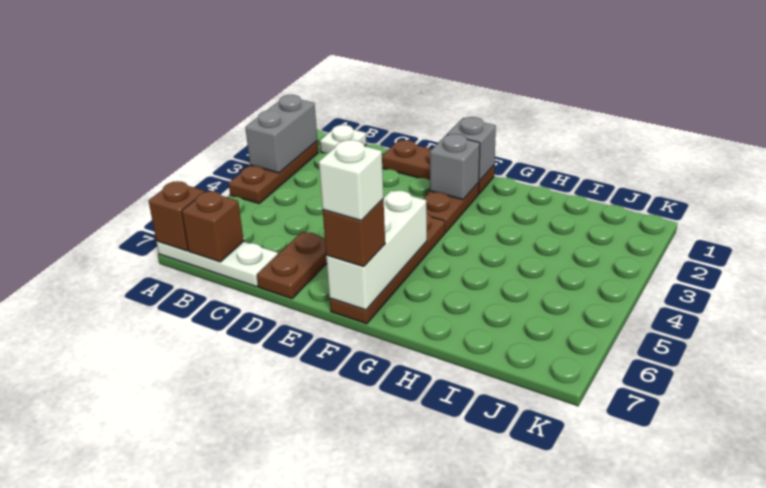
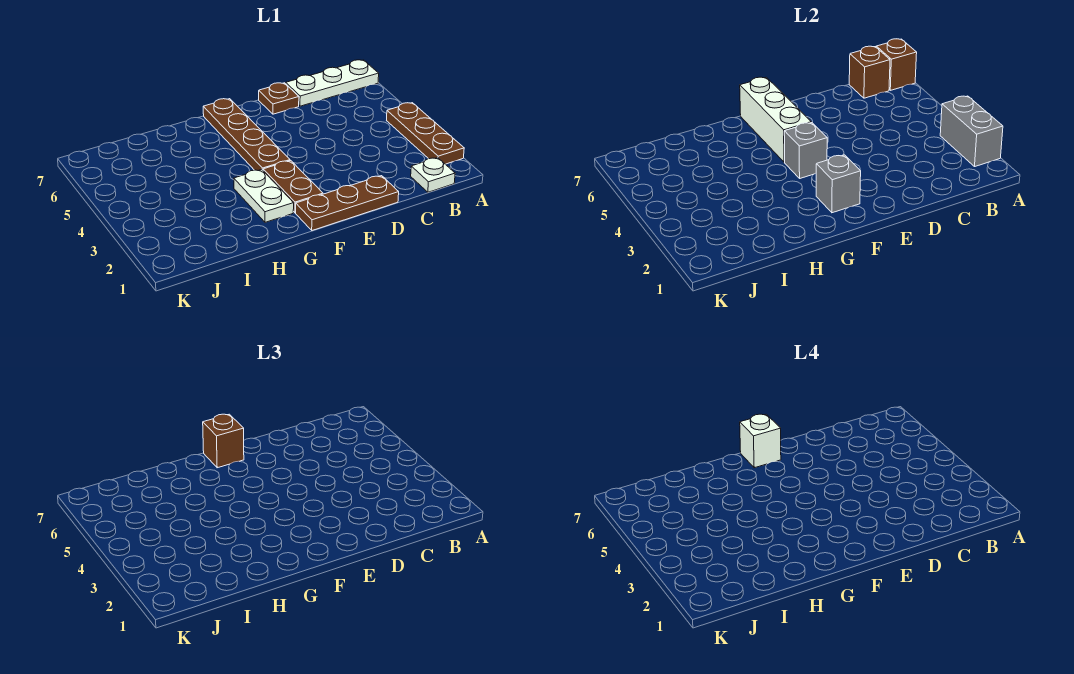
brown plate D6:D7 level 1 -> brown plate D7 level 1
grey brick F1 level 2 -> grey brick F4 level 2
none -> white plate G2:G3 level 1

